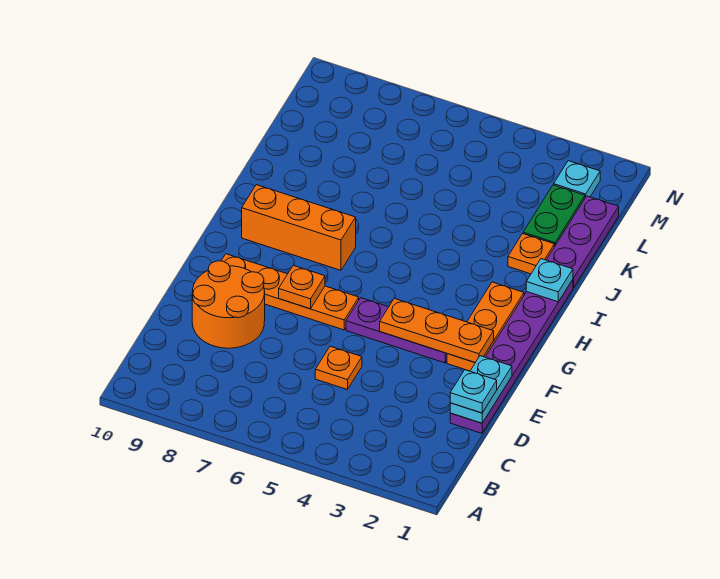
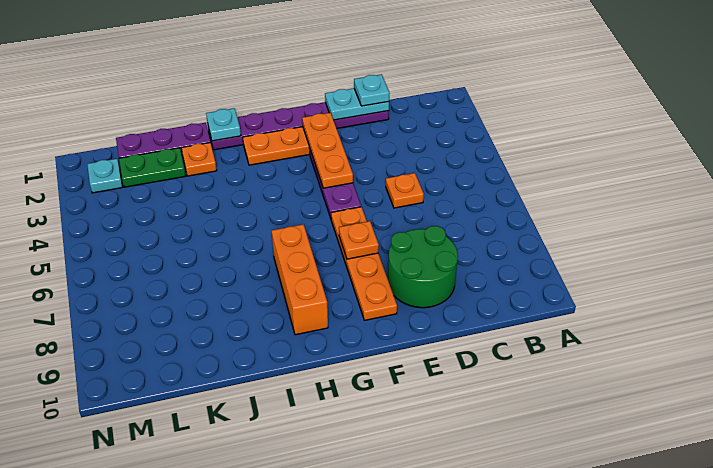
orange round brick D8:E9 level 1 -> green round brick D8:E9 level 1

